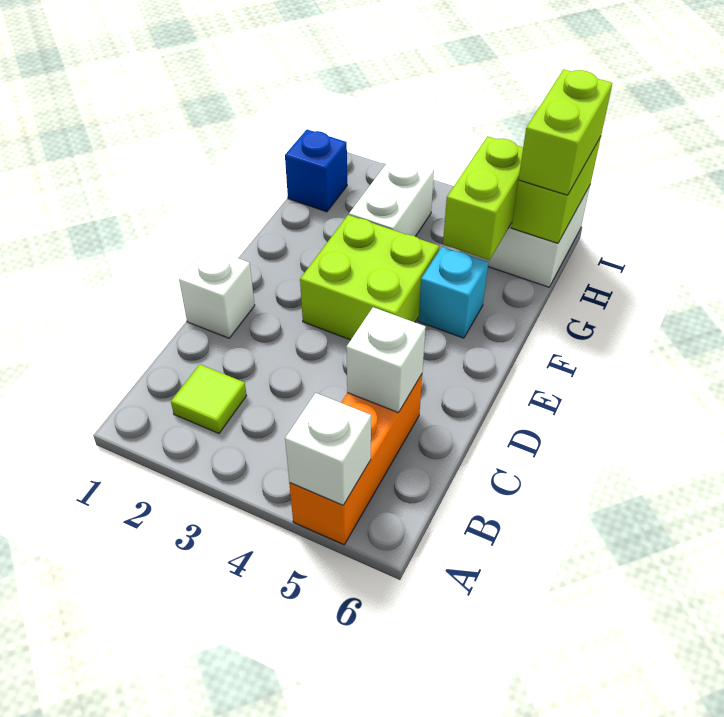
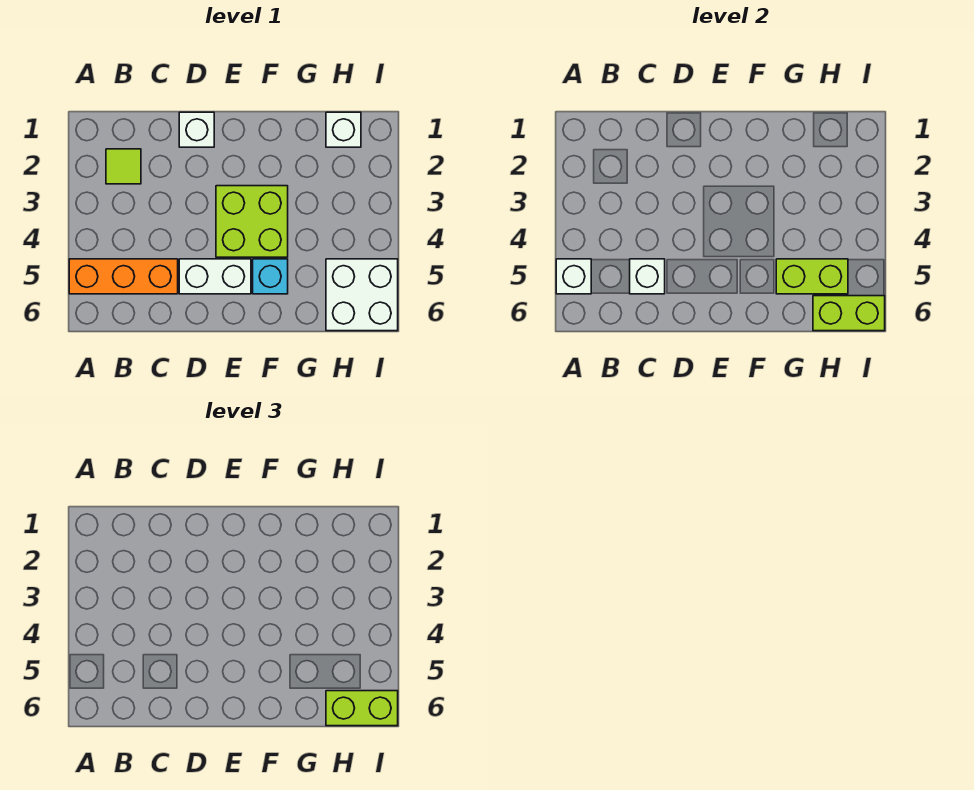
white brick G3:H3 level 1 -> white brick D5:E5 level 1
blue brick H1 level 1 -> white brick H1 level 1

